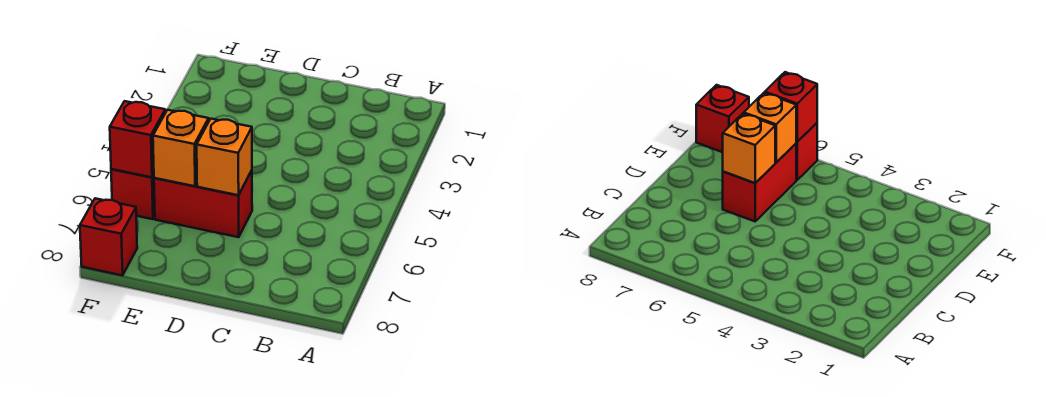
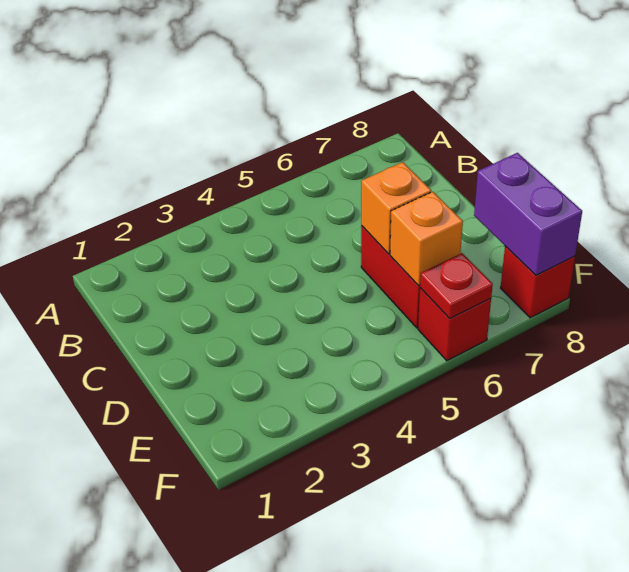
none -> purple brick E8:F8 level 2
red brick F6 level 2 -> red plate F6 level 2

